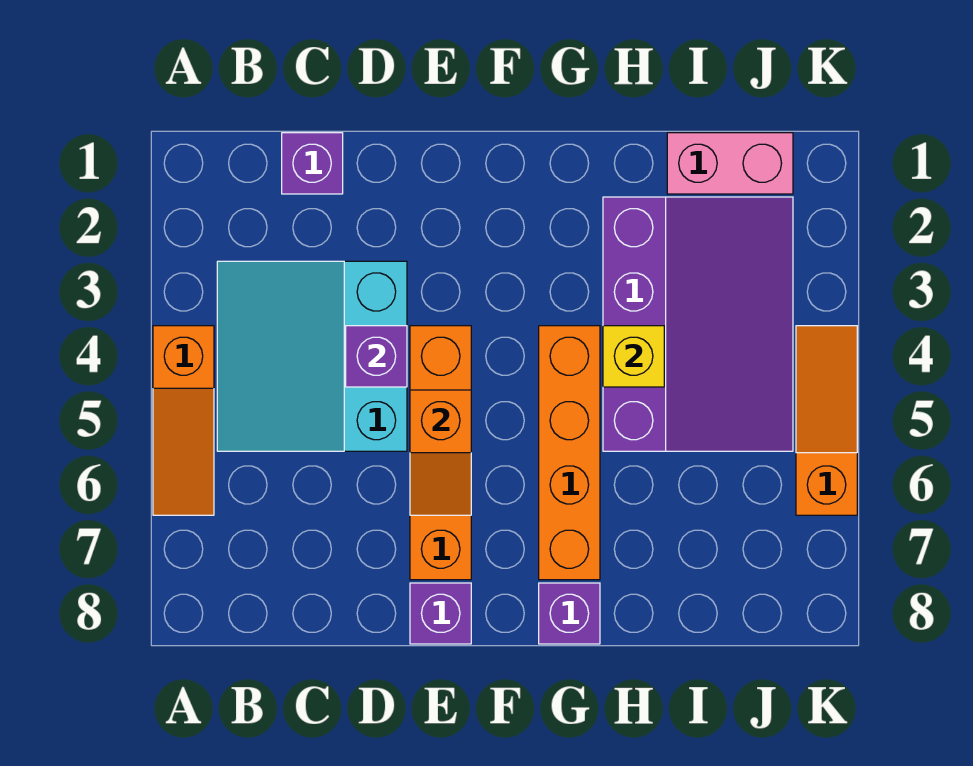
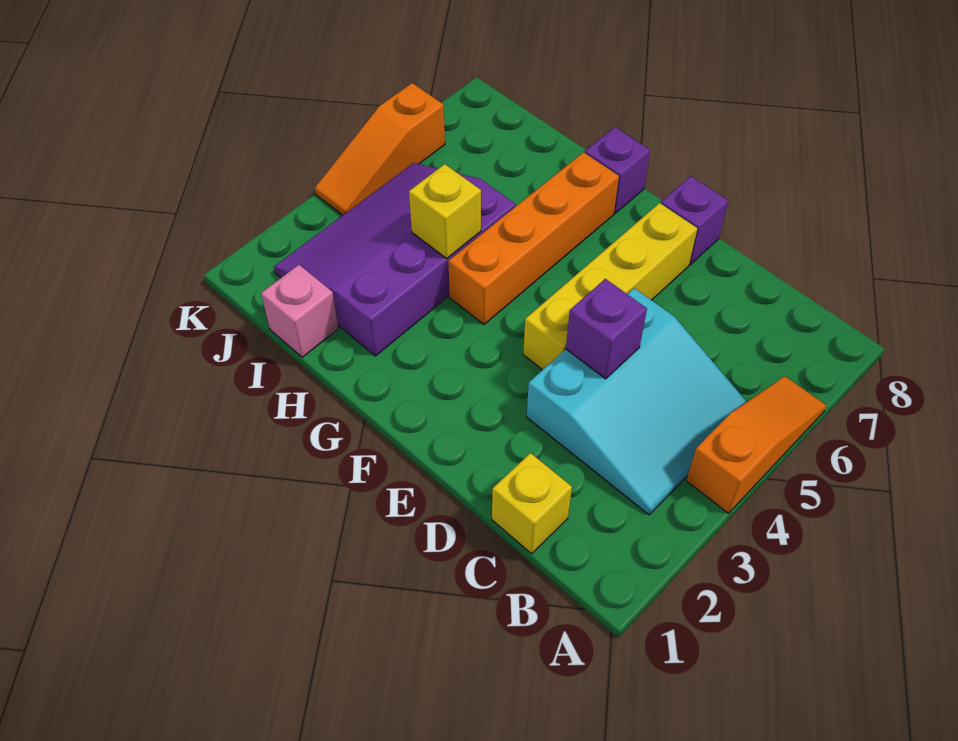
purple brick C1 level 1 -> yellow brick C1 level 1
orange brick E4:E7 level 1 -> yellow brick E4:E7 level 1
orange slope E5:E6 level 2 top 5 -> none
pink brick I1:J1 level 1 -> pink brick I1 level 1

